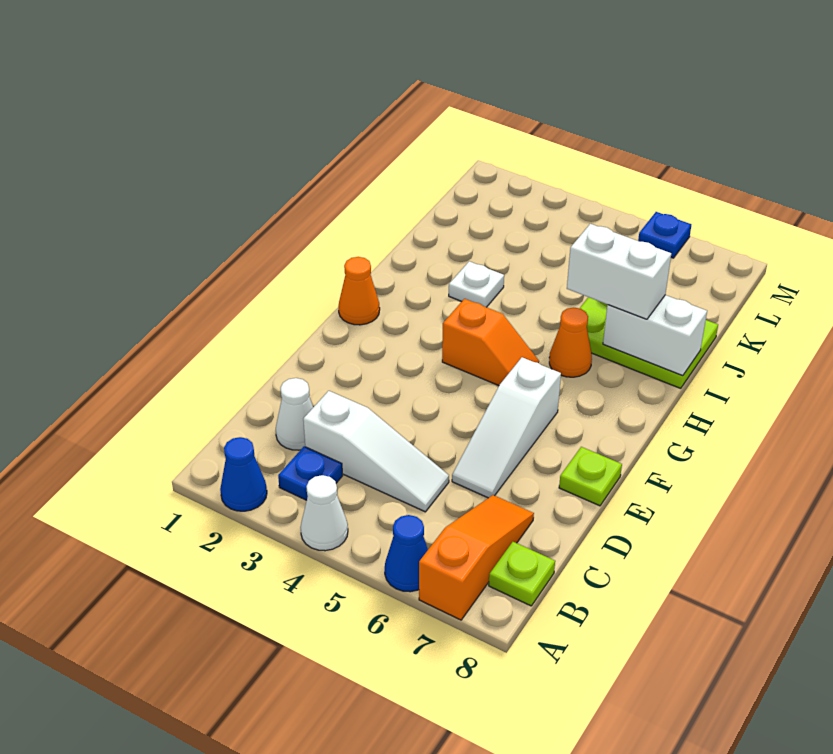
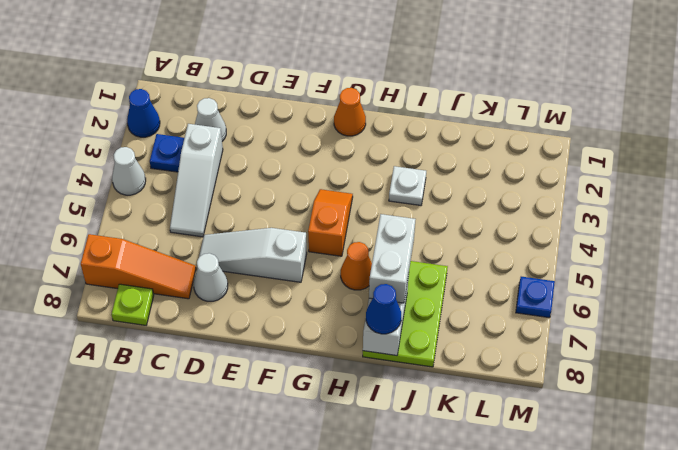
blue cone A6 level 1 -> blue cone I8 level 3
none -> white cone D7 level 1
lime plate E8 level 1 -> none
orange slope G4:G5 level 1 top 4 -> orange slope G4:G5 level 1 top 5

